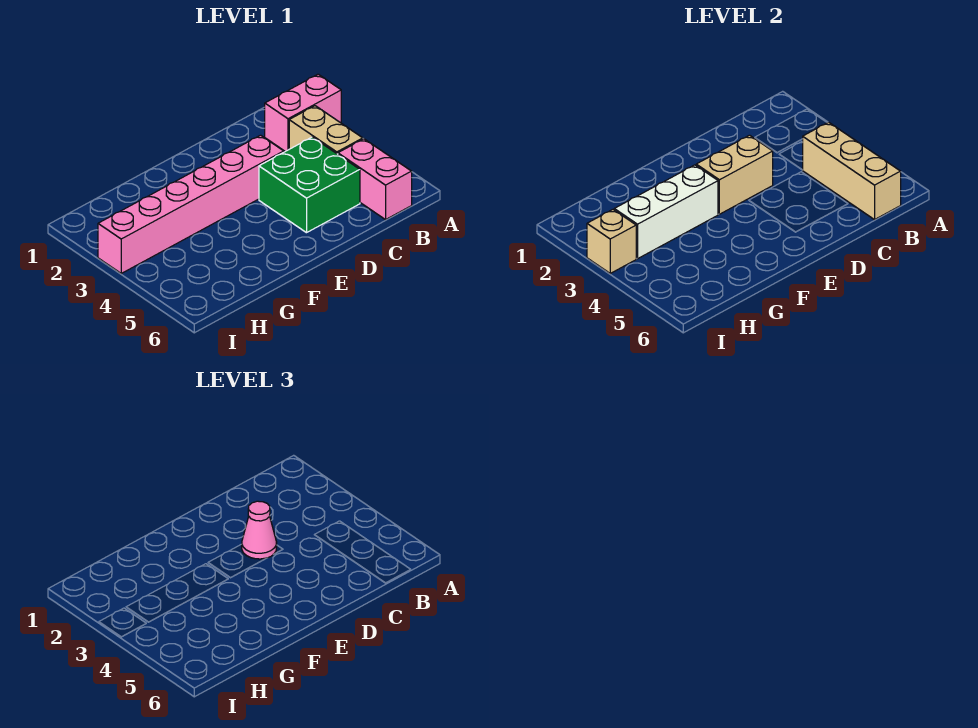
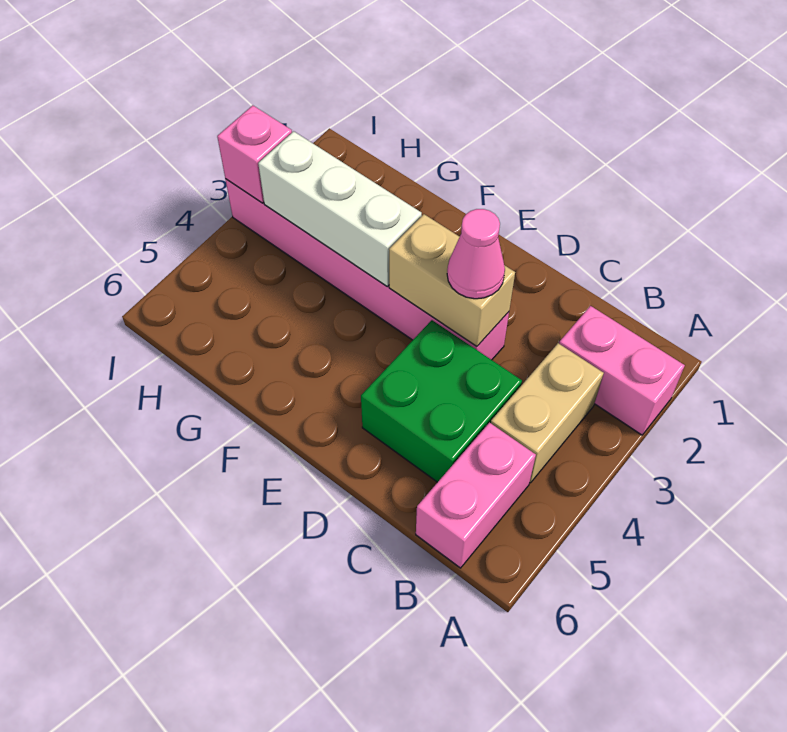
tan brick B4:B6 level 2 -> none
tan brick I3 level 2 -> pink brick I3 level 2

